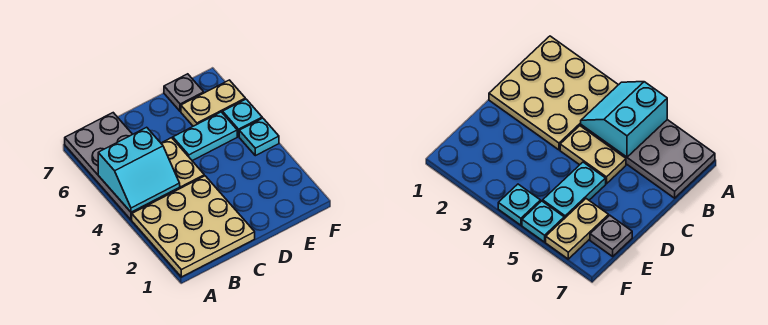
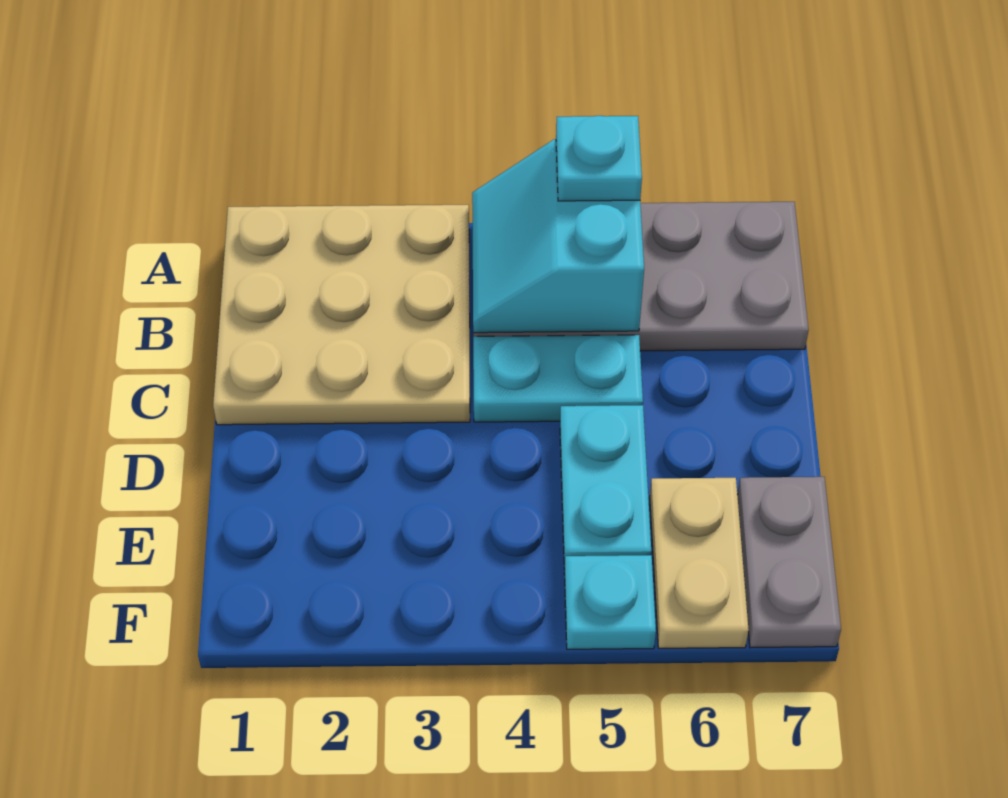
tan plate C4:C5 level 1 -> cyan plate C4:C5 level 1
grey plate E7 level 1 -> grey plate E7:F7 level 1
cyan plate F4 level 1 -> cyan plate A5 level 3

